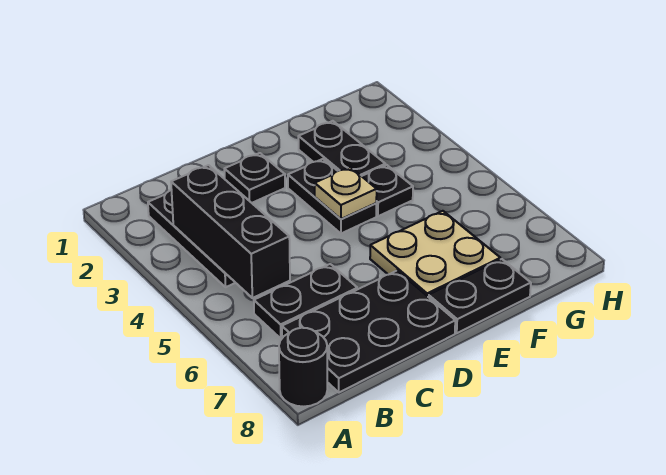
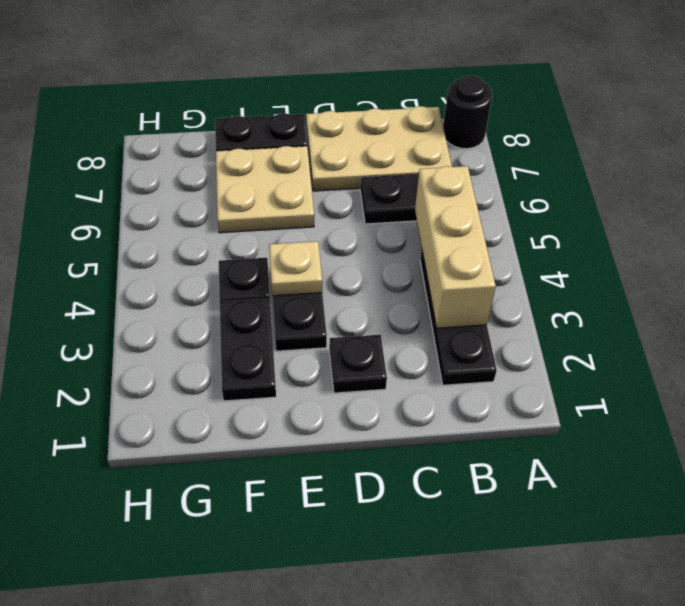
black brick B3:B5 level 2 -> tan brick B3:B5 level 2
black plate B7:D8 level 1 -> tan plate B7:D8 level 1

